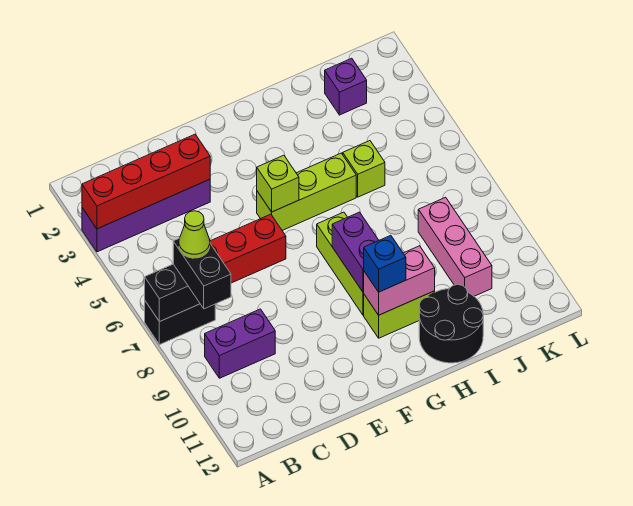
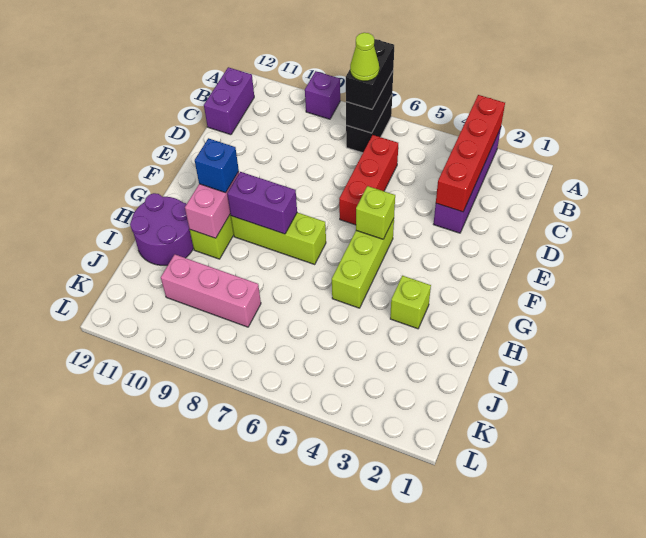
black brick B7:B8 level 3 -> black brick A7:B7 level 3
purple brick B9:C9 level 1 -> purple brick B12:C12 level 1
black round brick H11:I12 level 1 -> purple round brick H11:I12 level 1
lime brick I5 level 1 -> lime brick H3 level 1
purple brick J2 level 1 -> purple brick A9 level 1

